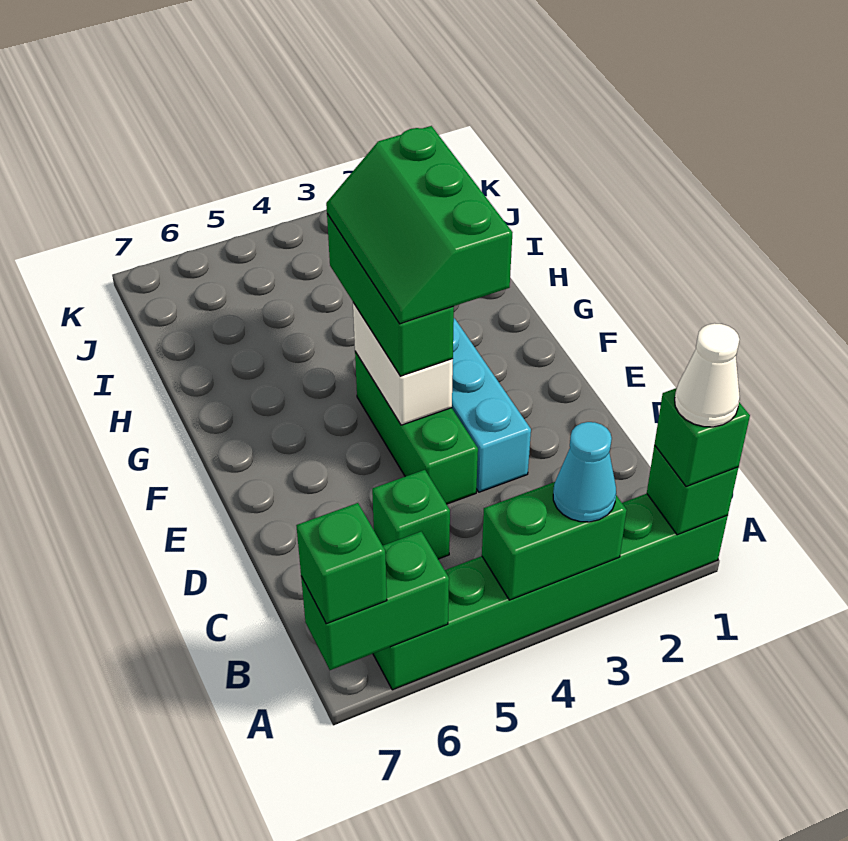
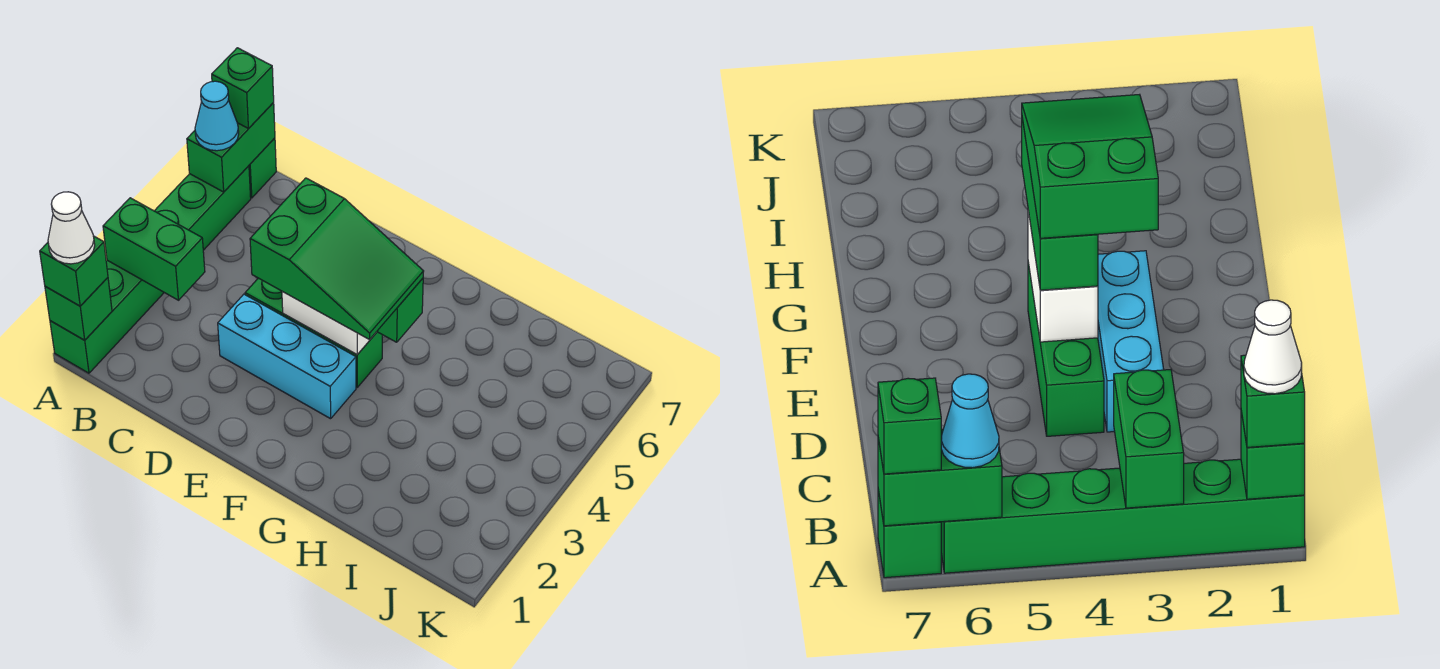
green brick A3:A4 level 2 -> green brick A3:B3 level 2
cyan cone A3 level 3 -> cyan cone A6 level 3
green brick C5 level 1 -> green brick A7 level 1
green slope E3:G4 level 4 top 3 -> green slope E3:G4 level 4 top E

